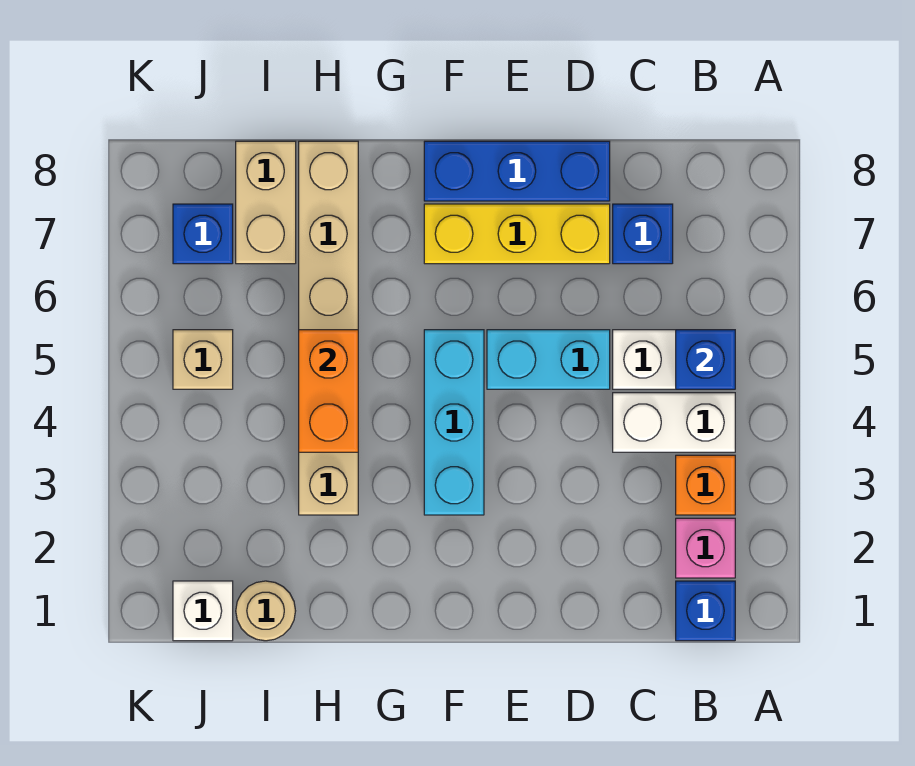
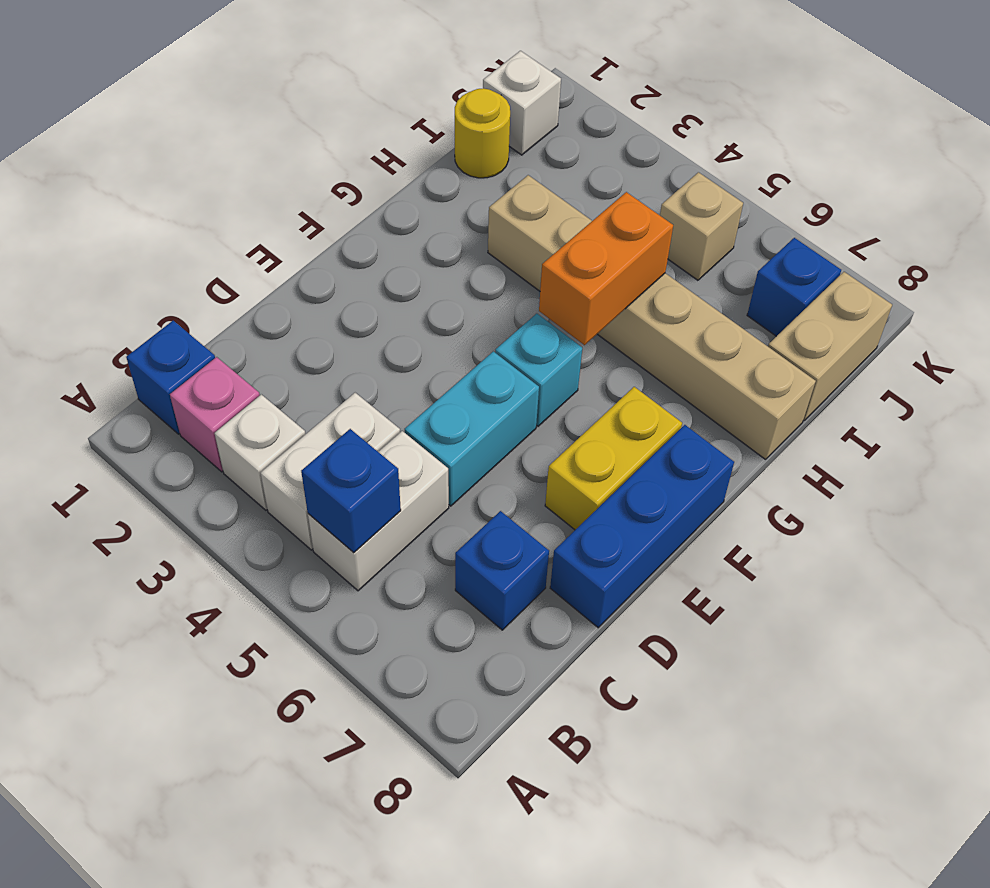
orange brick B3 level 1 -> white brick B3 level 1
yellow brick D7:F7 level 1 -> yellow brick E7:F7 level 1
cyan brick F3:F5 level 1 -> cyan brick F5 level 1
orange brick H4:H5 level 2 -> orange brick G5:H5 level 2
tan round brick I1 level 1 -> yellow round brick I1 level 1
tan brick I7:I8 level 1 -> tan brick I8:J8 level 1

